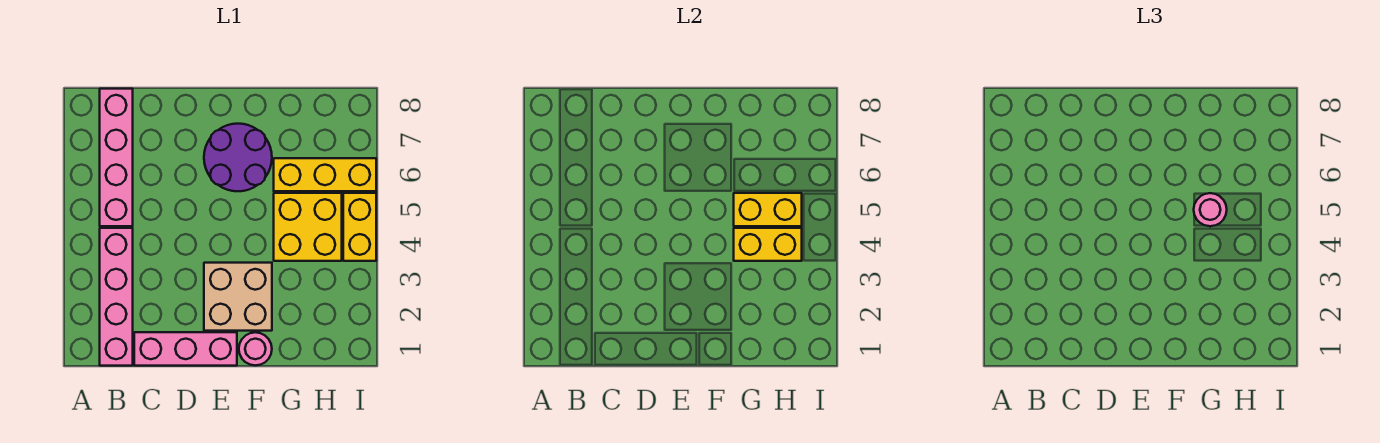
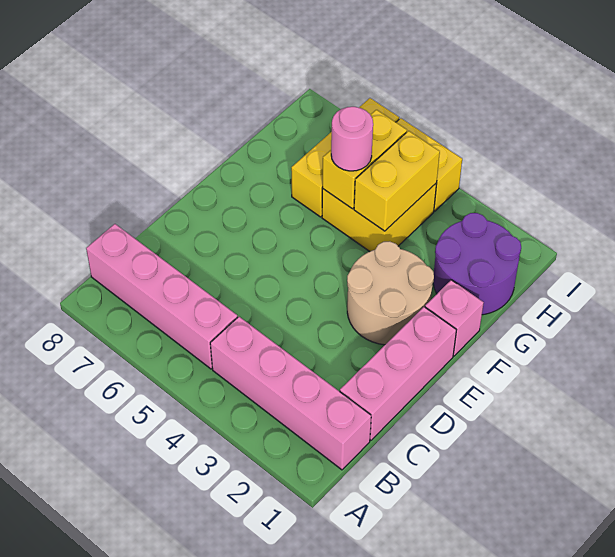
tan brick E2:F3 level 1 -> tan round brick E2:F3 level 1
purple round brick E6:F7 level 1 -> purple round brick G1:H2 level 1
pink round brick F1 level 1 -> pink brick F1 level 1

